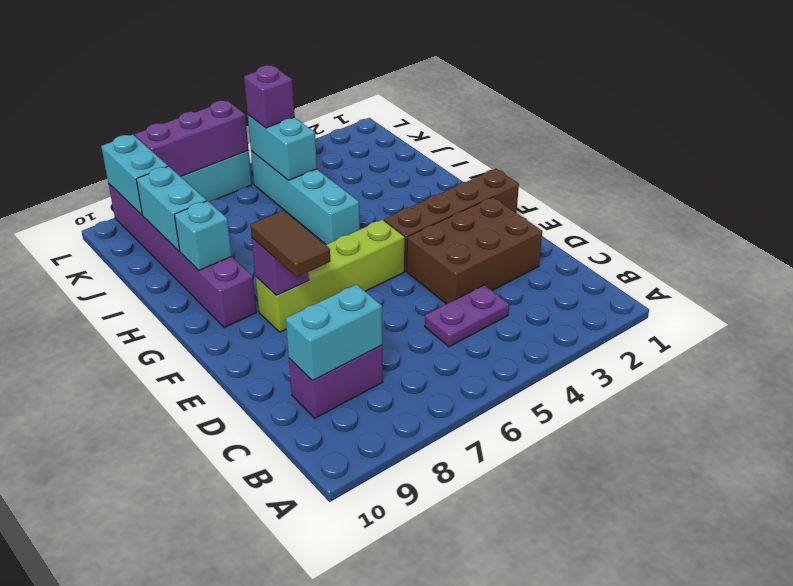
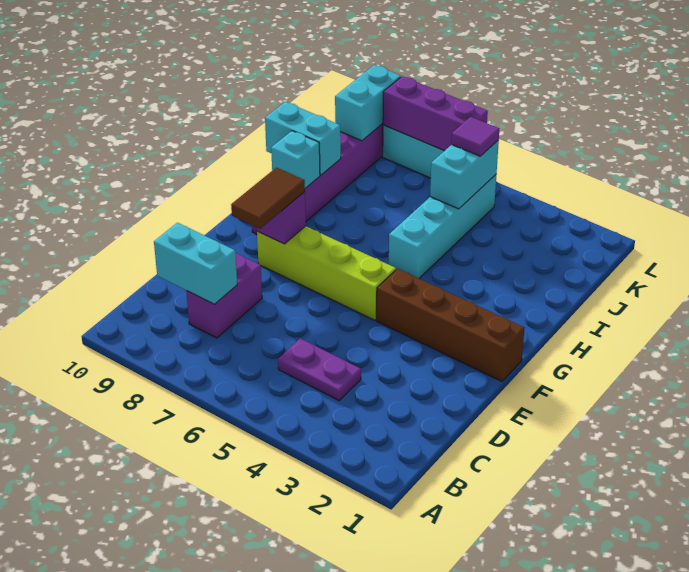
purple brick C8:C9 level 1 -> purple brick C8:D8 level 1
brown brick D2:E4 level 1 -> none
cyan brick I9:J9 level 2 -> cyan brick I9:I10 level 2
purple brick K5 level 3 -> purple tile K5 level 3

